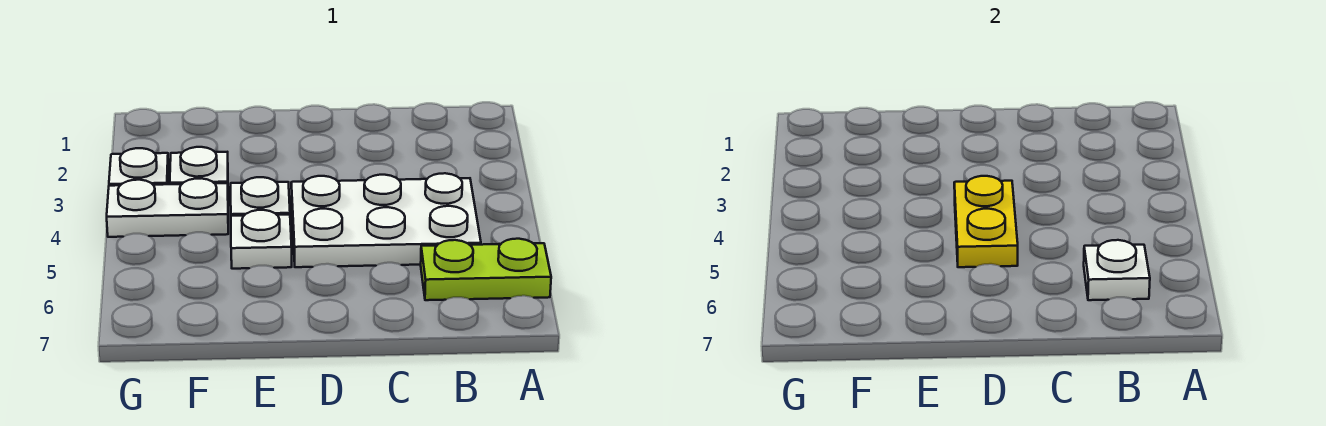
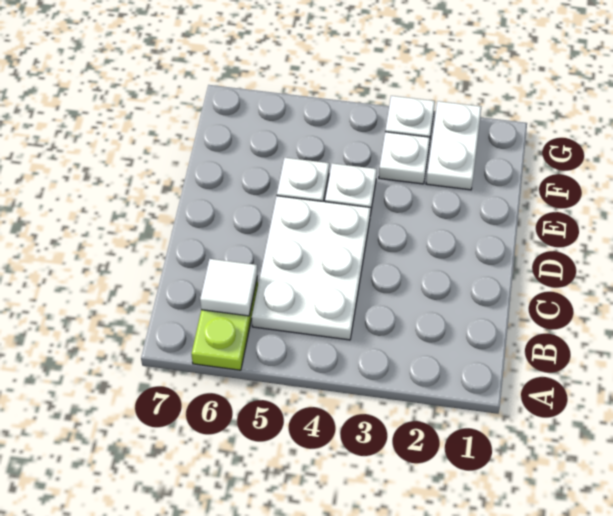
white plate B6 level 2 -> white tile B6 level 2
yellow plate D4:D5 level 2 -> none
white plate F4:G4 level 1 -> white plate F2:G2 level 1

